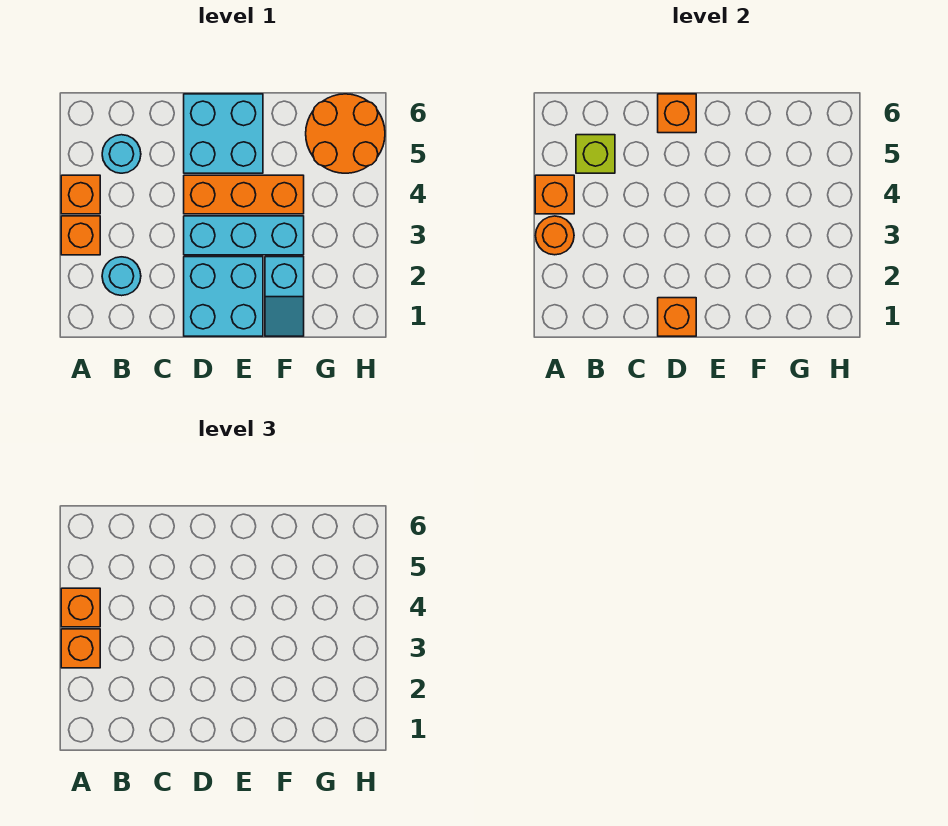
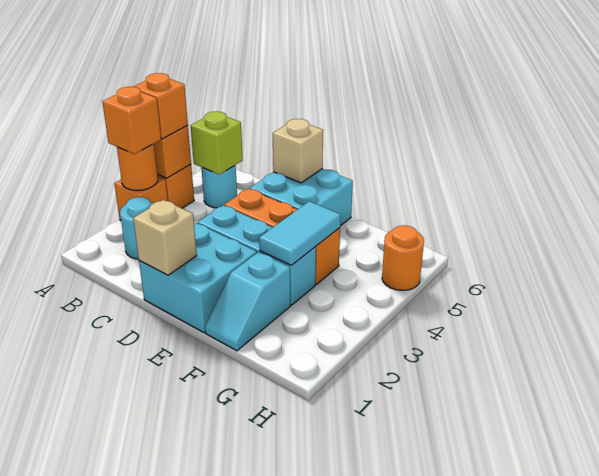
orange brick D1 level 2 -> tan brick D1 level 2
orange brick D6 level 2 -> tan brick D6 level 2
none -> cyan tile F3:F4 level 2
orange round brick G5:H6 level 1 -> orange round brick H5 level 1

